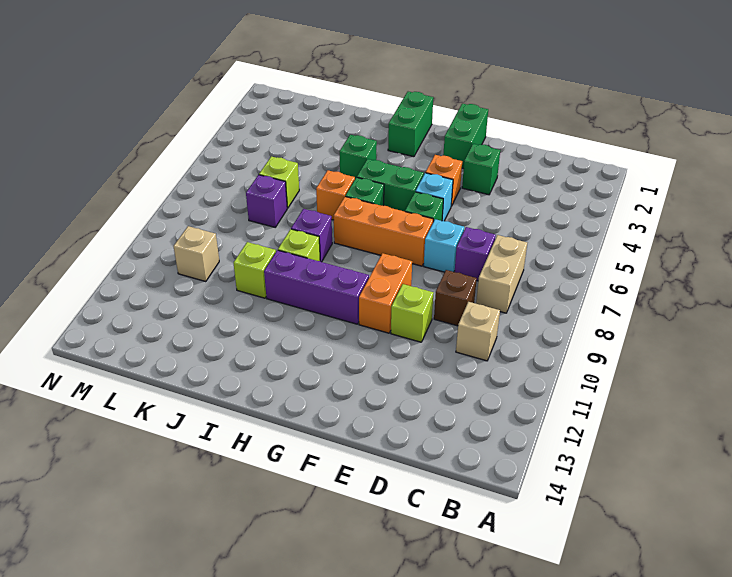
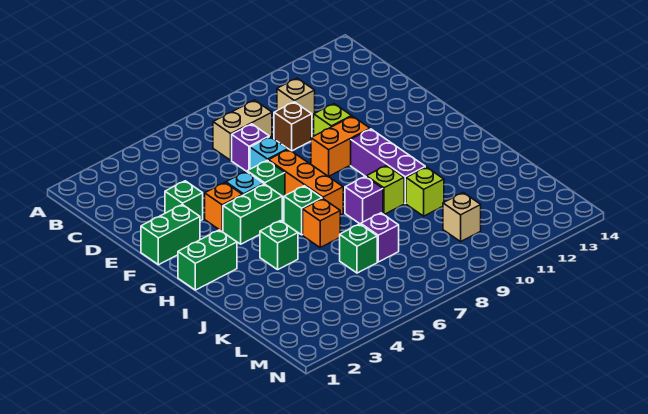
green brick G5:H5 level 1 -> green brick G4:G5 level 1
lime brick K6 level 1 -> green brick K6 level 1

